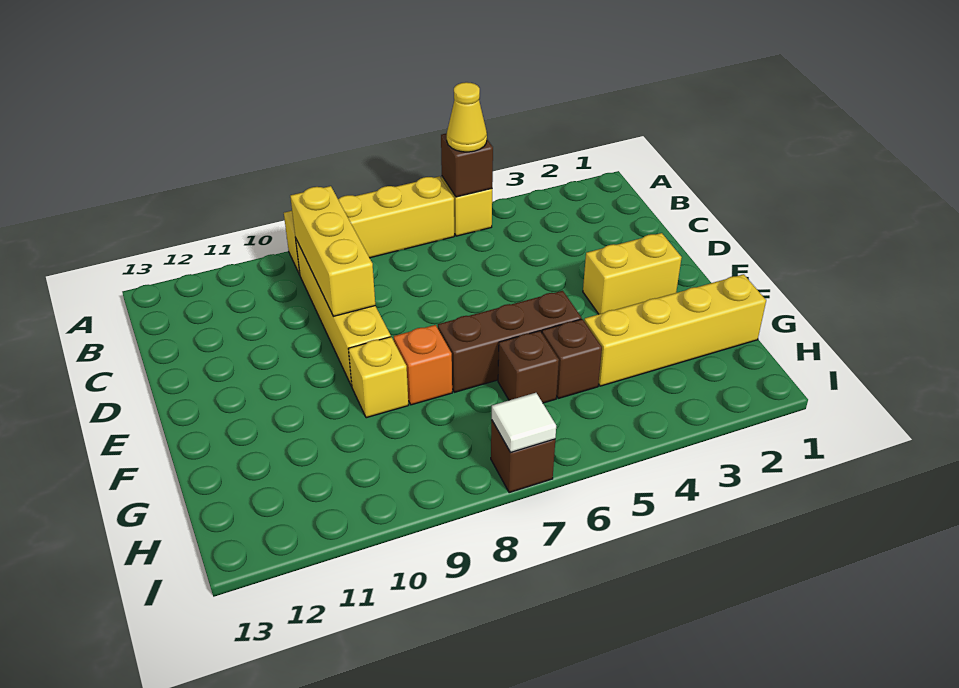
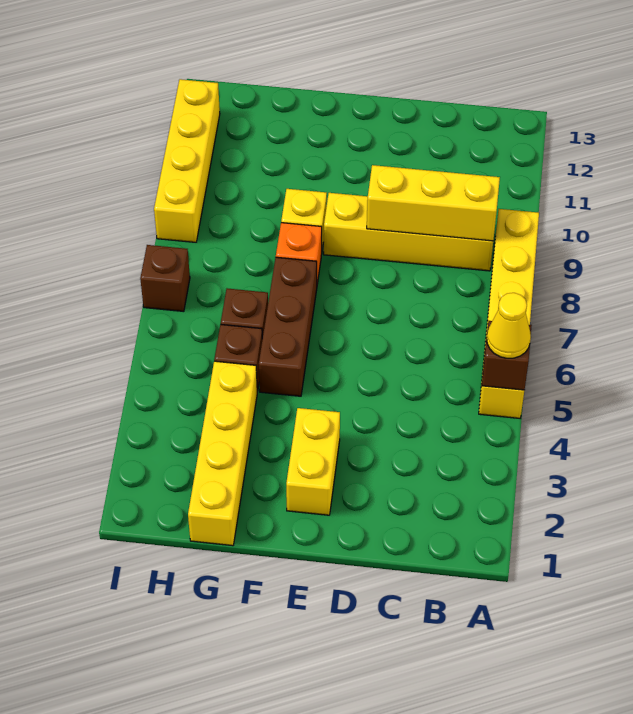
white tile I7 level 2 -> none
none -> yellow brick I9:I12 level 1

